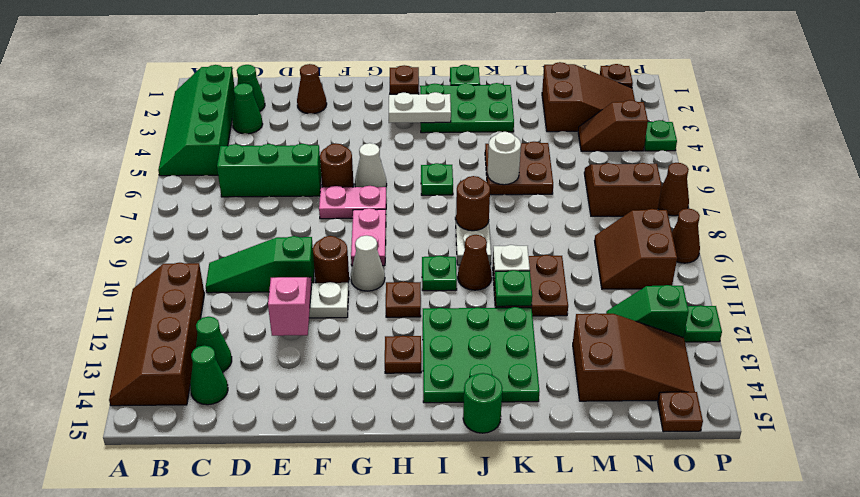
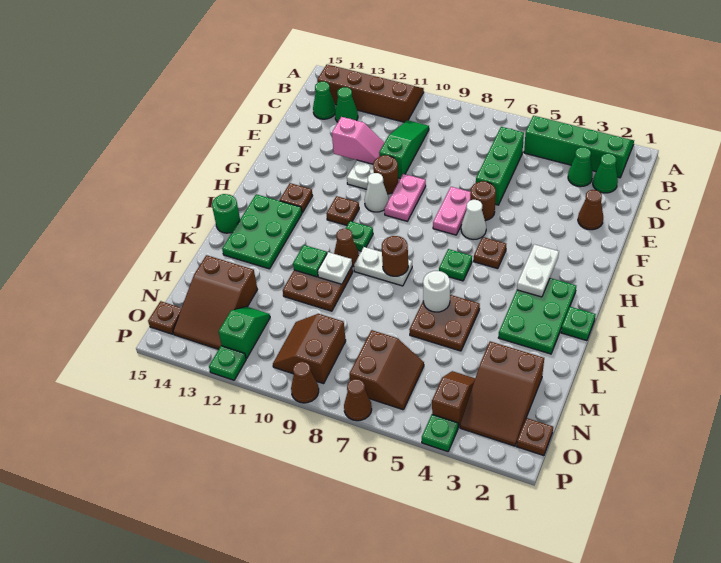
pink plate G8:G9 level 1 -> pink plate F9:G9 level 1
brown plate H1 level 1 -> brown plate H5 level 1
green plate I12:K14 level 1 -> green plate I13:K14 level 1
brown slope N9:O10 level 1 top O -> brown slope N9:O10 level 1 top 9

